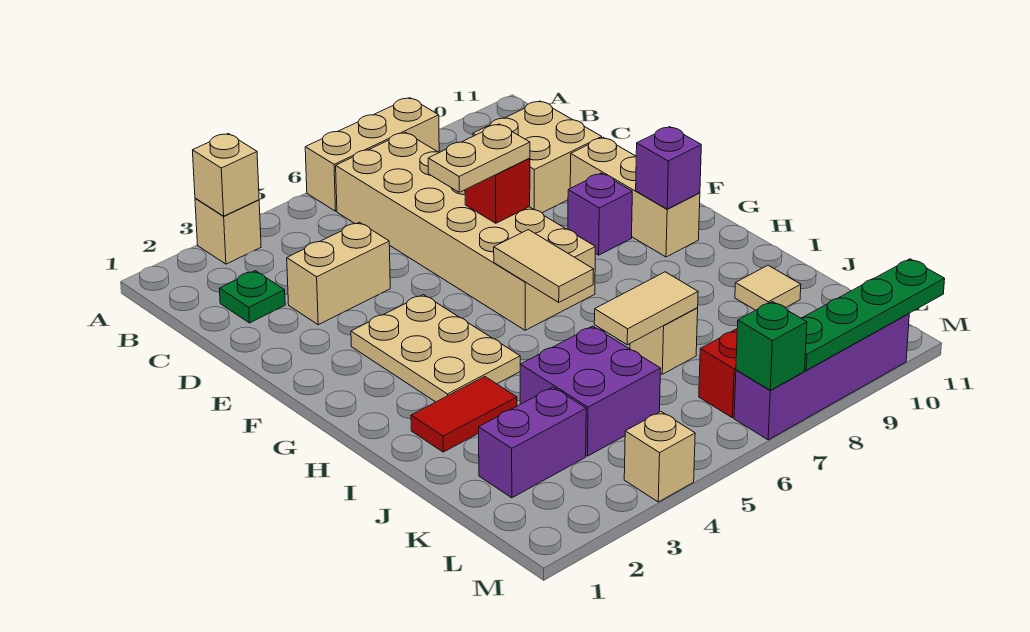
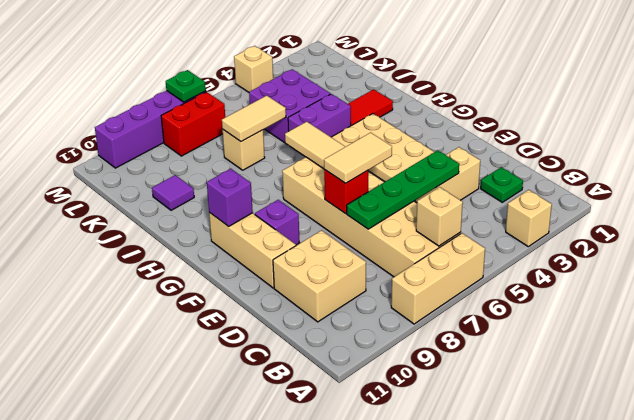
tan brick A3 level 2 -> tan brick B6 level 2
tan plate E6:E7 level 3 -> tan tile E6:E7 level 3
tan tile J10 level 1 -> purple tile J10 level 1
purple brick K2:K3 level 1 -> purple brick I4:I5 level 1
green brick M7 level 2 -> green plate M7 level 2
green plate M8:M11 level 2 -> green plate D4:D7 level 2

